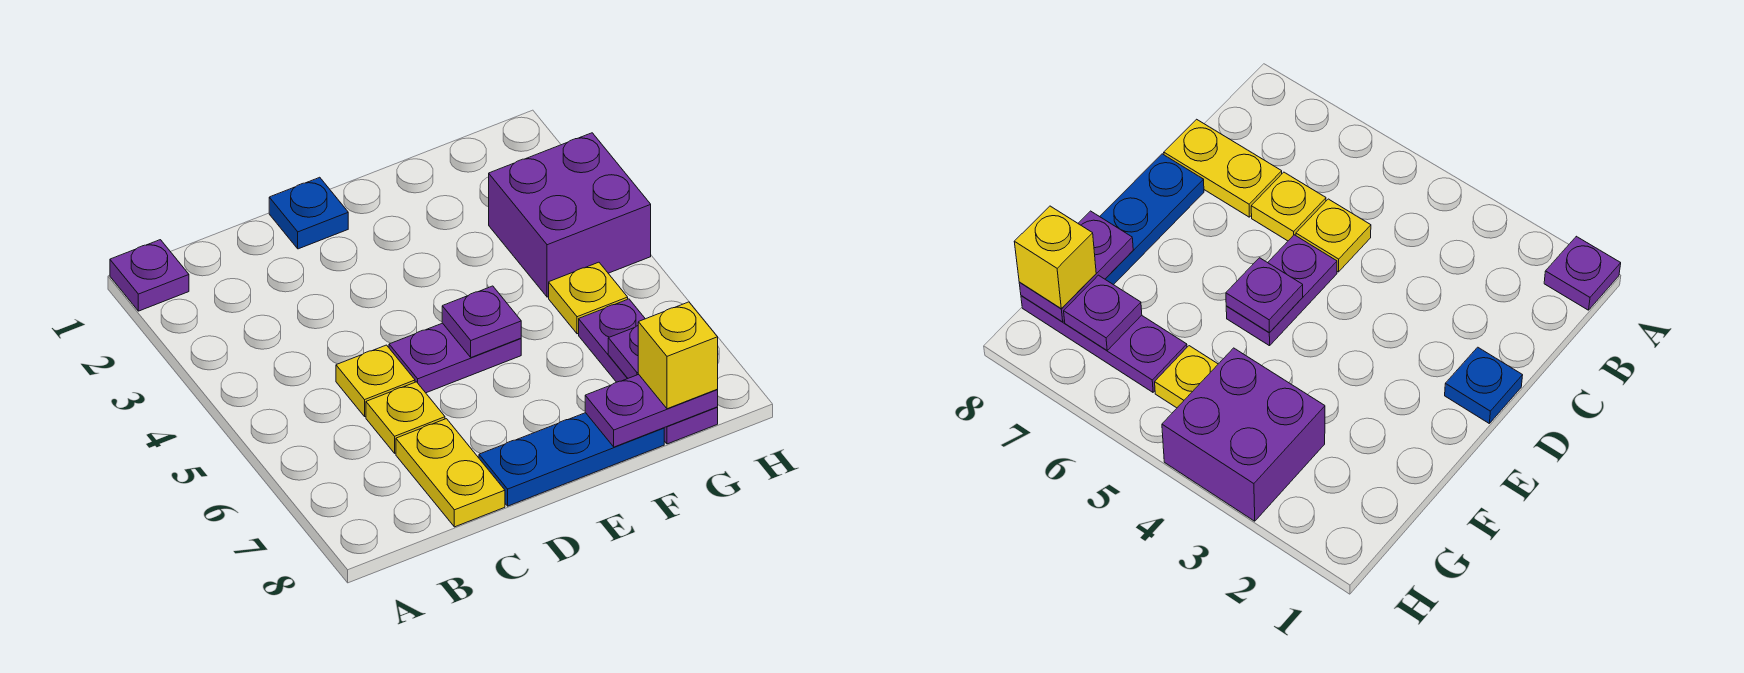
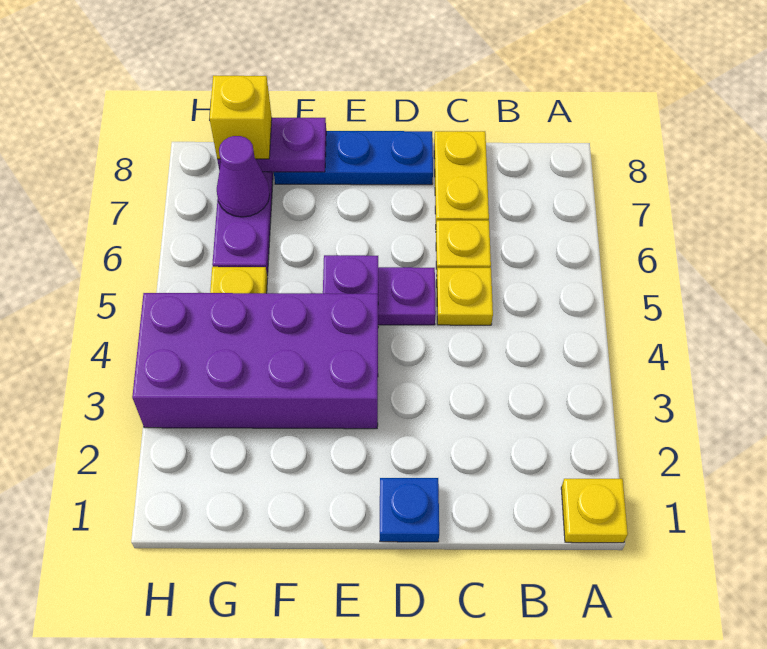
purple plate A1 level 1 -> yellow plate A1 level 1
purple brick G3:H4 level 1 -> purple brick E3:H4 level 1
purple plate G7 level 2 -> purple cone G7 level 2

